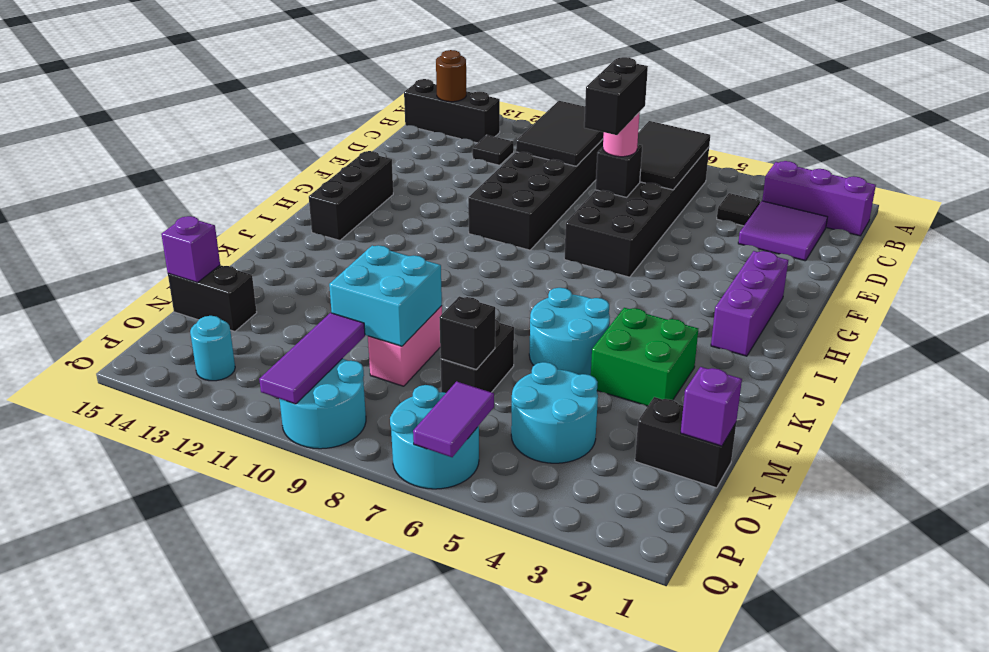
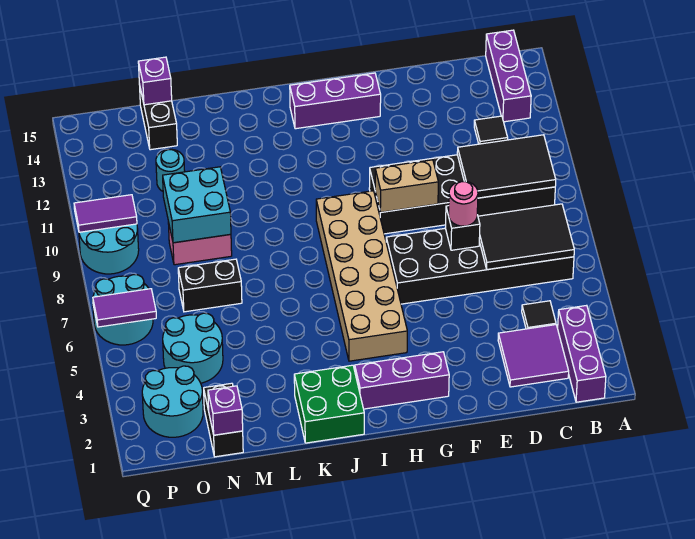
black brick B13:B15 level 1 -> purple brick B13:B15 level 1
brown round brick B14 level 2 -> none
black brick E7:F7 level 4 -> none
none -> tan brick F9:G9 level 2
black brick G14:I14 level 1 -> purple brick G14:I14 level 1
none -> tan brick H4:I9 level 1
green brick K3:L4 level 1 -> green brick J1:K2 level 1
cyan round brick K5:L6 level 1 -> cyan round brick O2:P3 level 1
black brick N7 level 2 -> none
purple tile O10:Q10 level 2 -> purple tile P10:Q10 level 2
cyan round brick P13 level 1 -> cyan round brick N12 level 1

